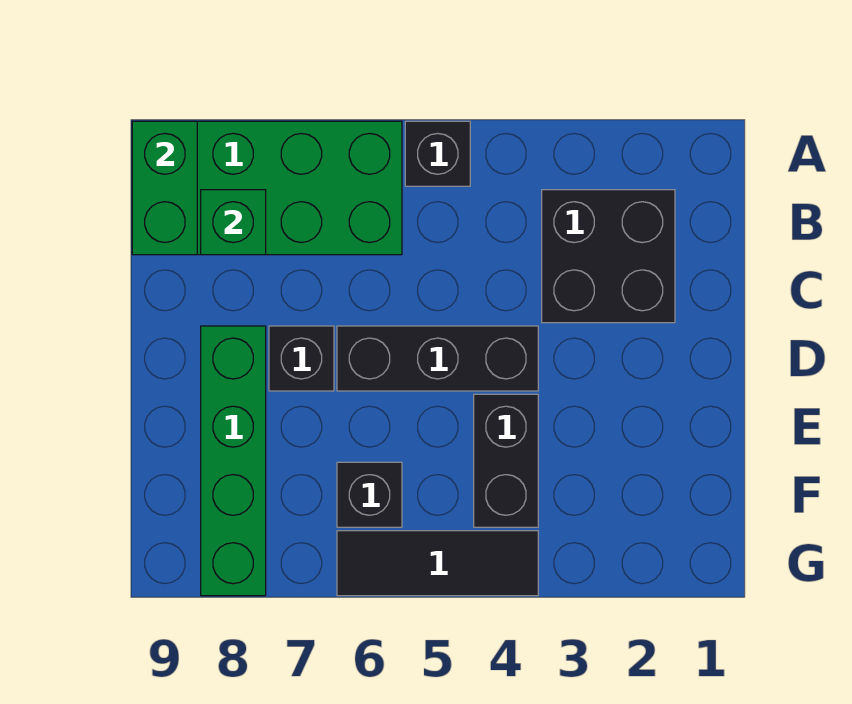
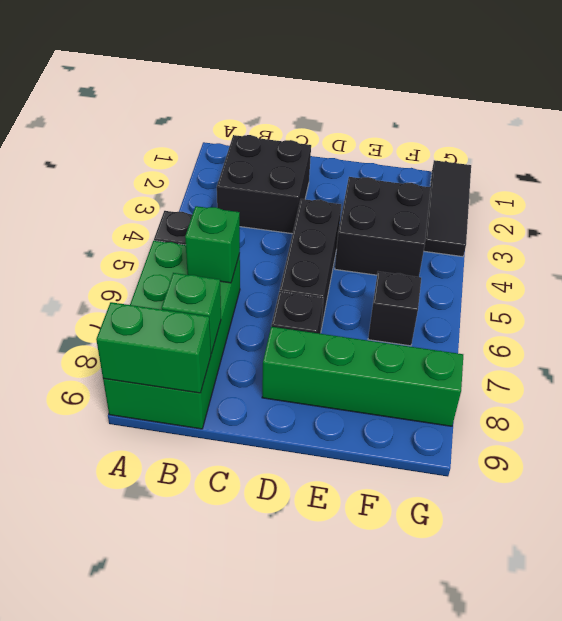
none -> green brick B6 level 2
black brick E4:F4 level 1 -> black brick E3:F4 level 1
black tile G4:G6 level 1 -> black tile G1:G3 level 1

